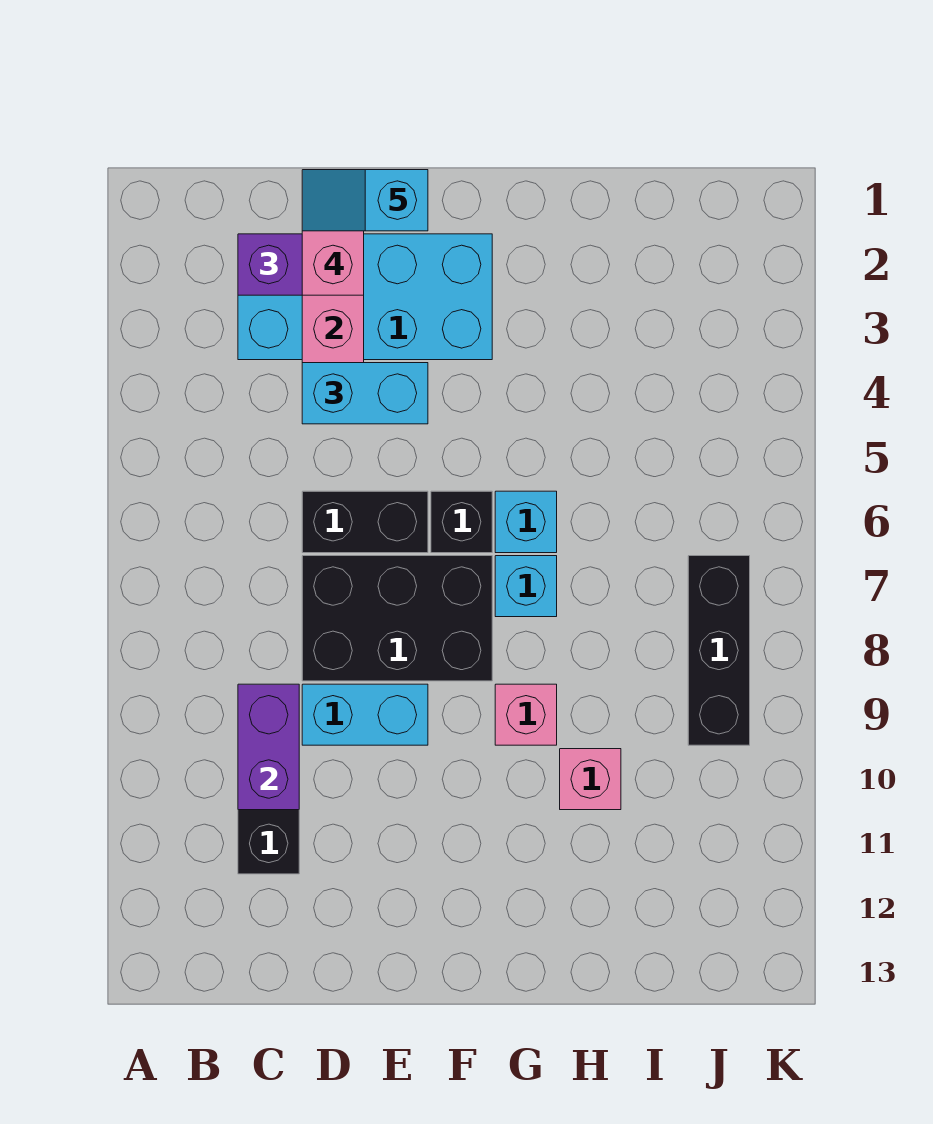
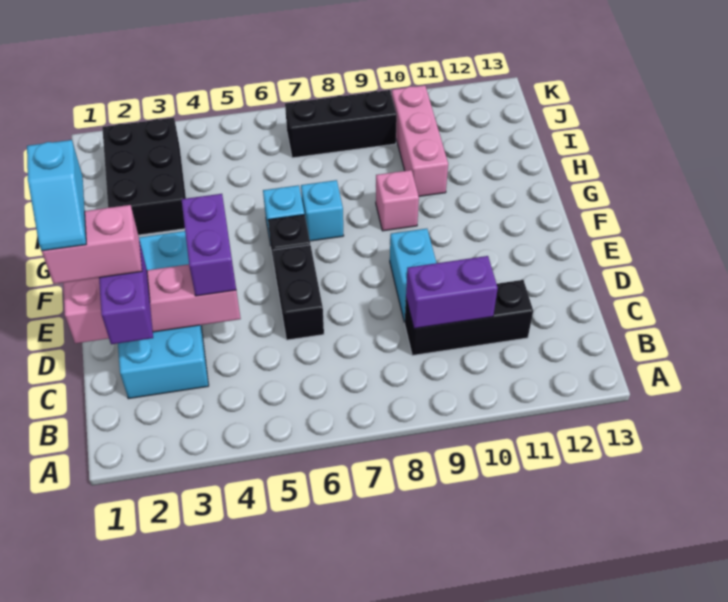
cyan brick D4:E4 level 3 -> purple brick D4:E4 level 3
black brick D7:F8 level 1 -> black brick H2:J3 level 1
pink brick H10 level 1 -> pink brick H10:J10 level 1

